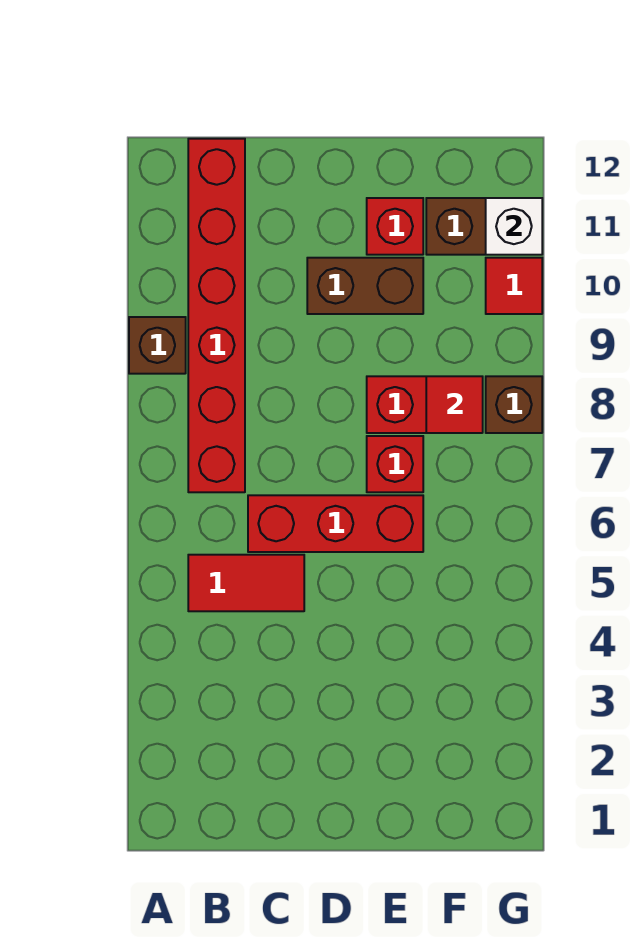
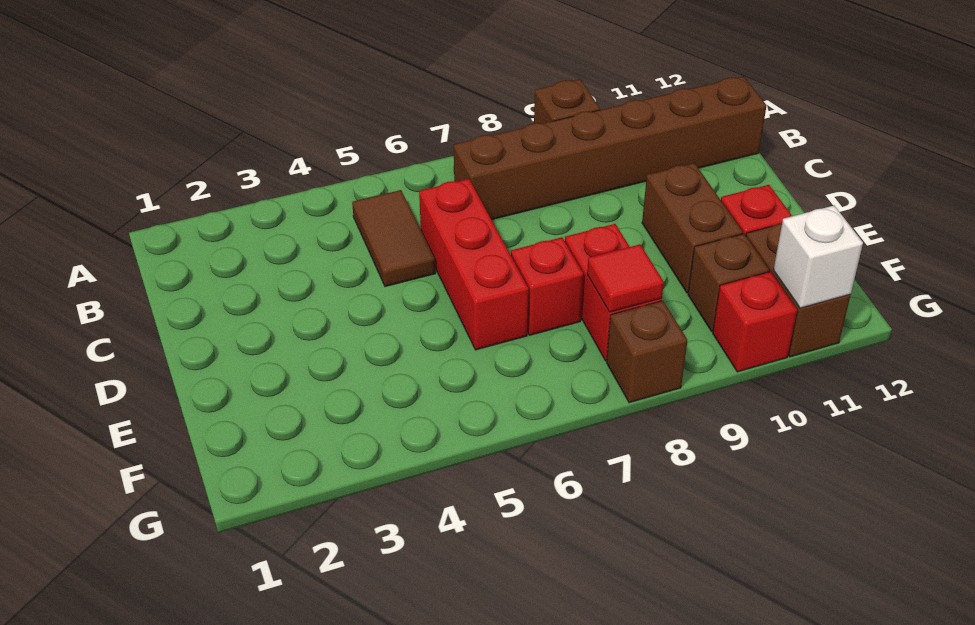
red tile B5:C5 level 1 -> brown tile B5:C5 level 1
red brick B7:B12 level 1 -> brown brick B7:B12 level 1
none -> brown brick F10 level 1
red tile G10 level 1 -> red brick G10 level 1

